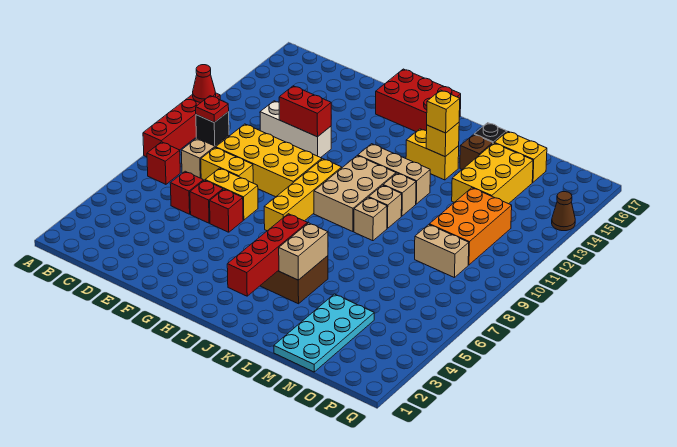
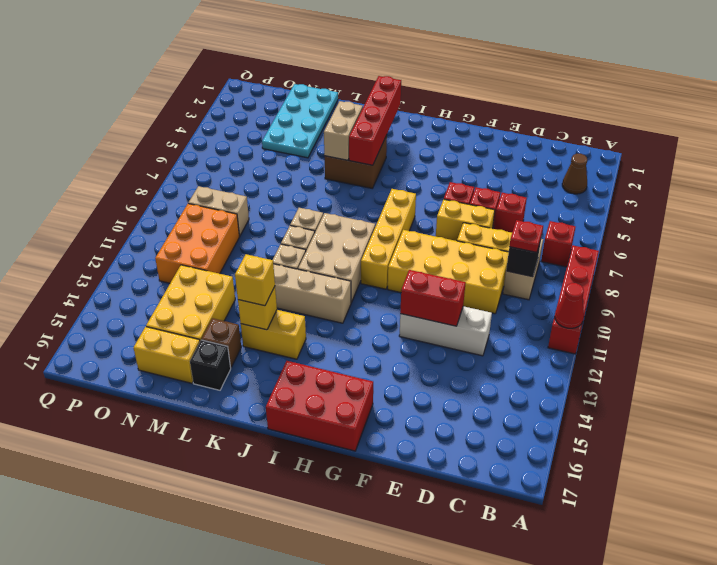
brown cone Q14 level 1 -> brown cone B3 level 1

